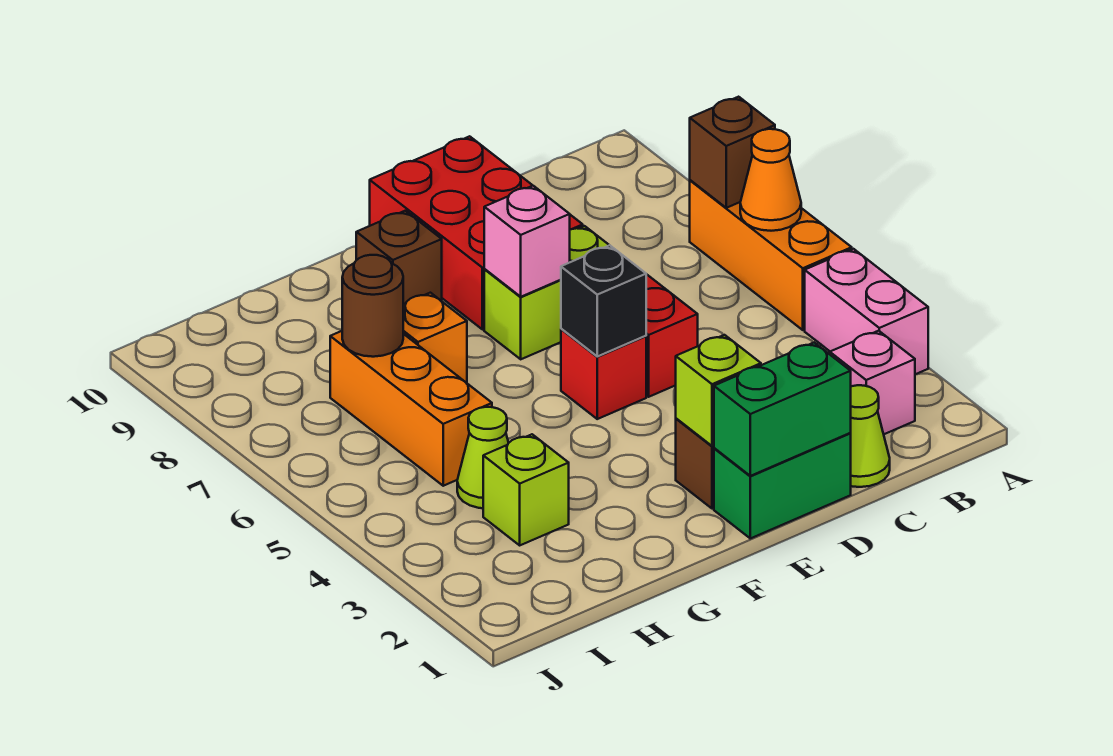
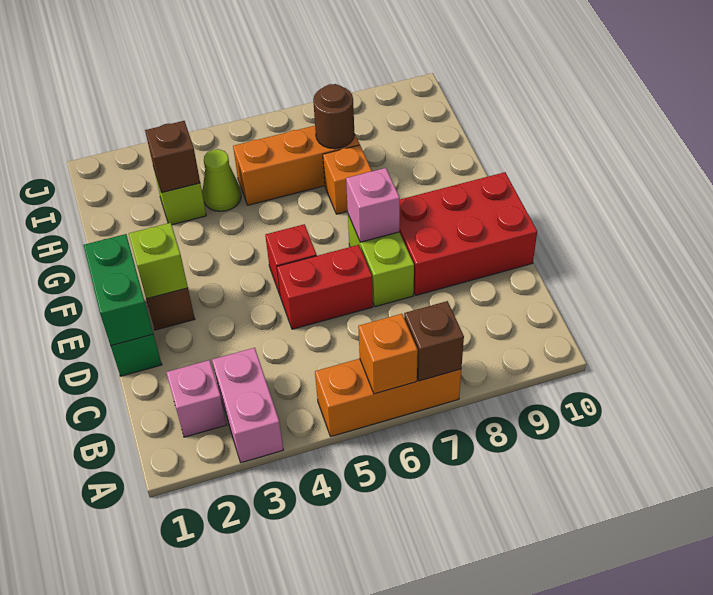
pink brick A3:A4 level 1 -> pink brick A3:B3 level 1
orange cone A6 level 2 -> orange brick A6 level 2
lime cone C1 level 1 -> none
black brick E5 level 2 -> none
brown brick F9 level 1 -> brown brick H3 level 2

